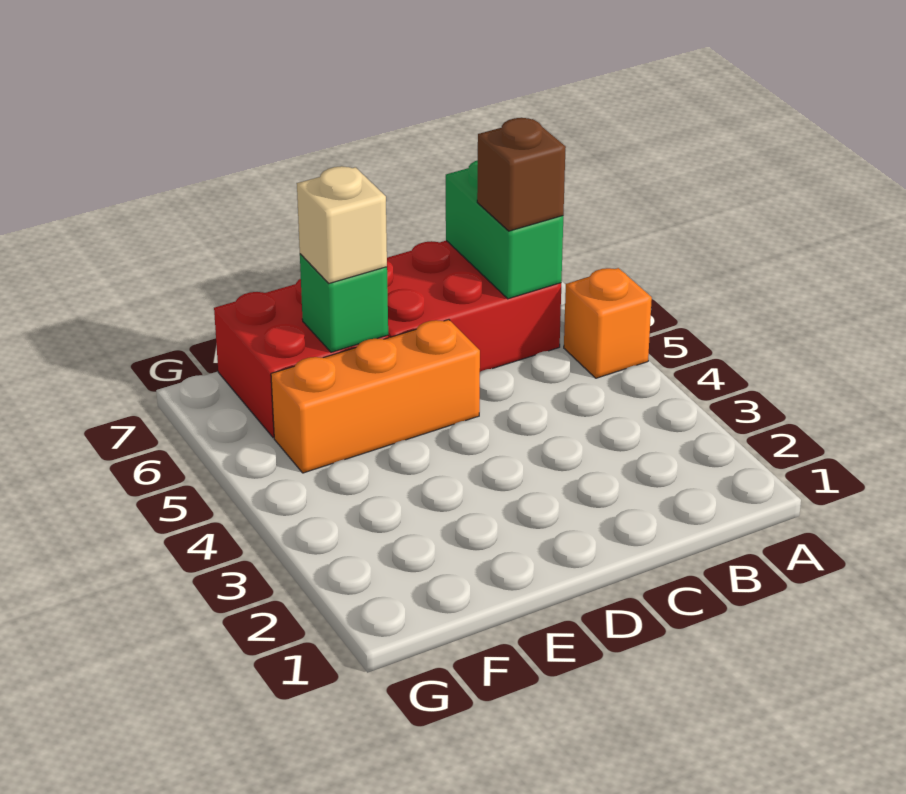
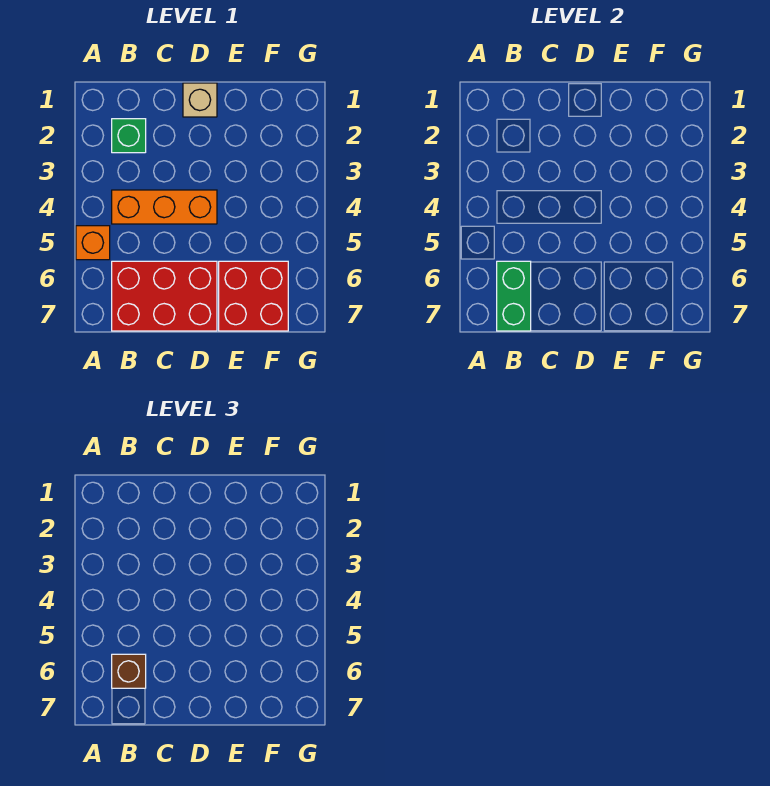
orange brick D5:F5 level 1 -> orange brick B4:D4 level 1
green brick E6 level 2 -> green brick B2 level 1
tan brick E6 level 3 -> tan brick D1 level 1

